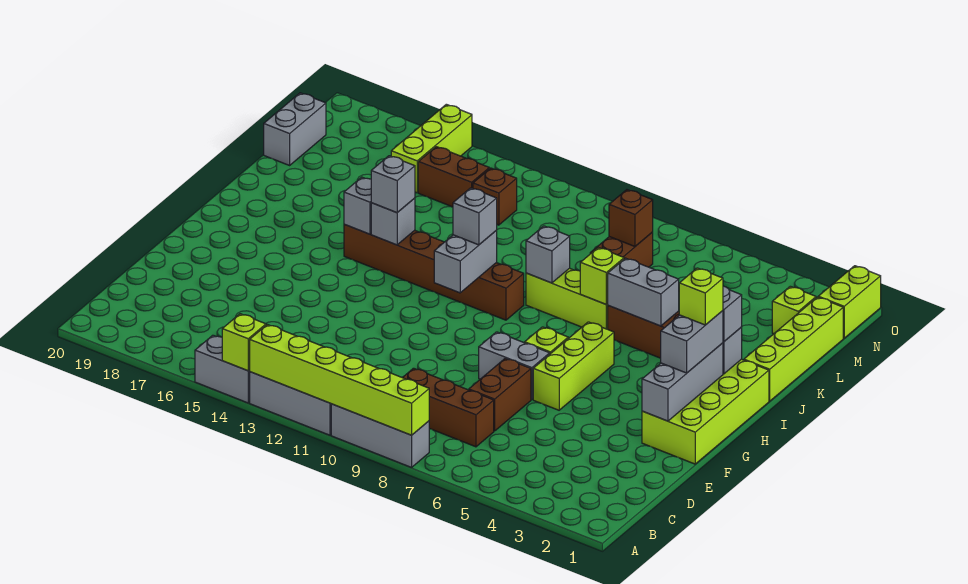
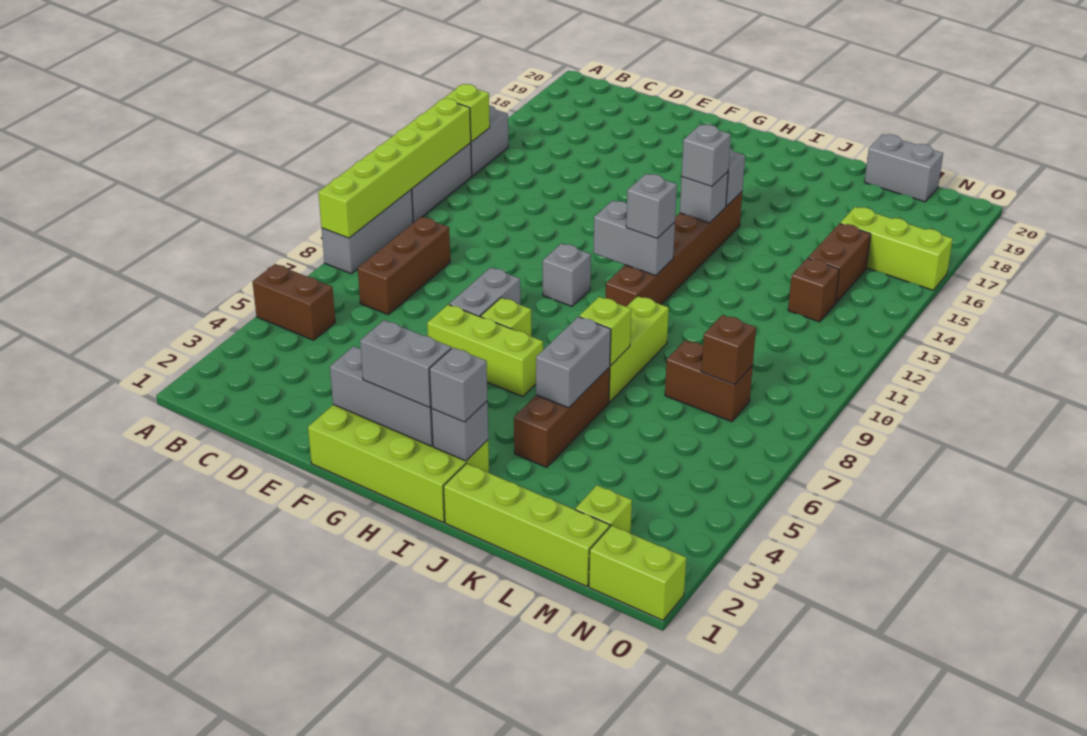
brown brick D7:E7 level 1 -> brown brick A5:B5 level 1
lime brick H2 level 4 -> none
grey brick J9 level 2 -> grey brick G10 level 1

